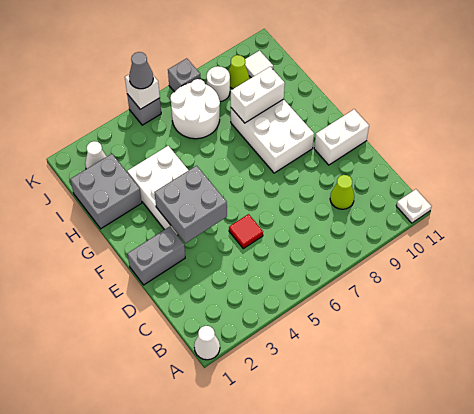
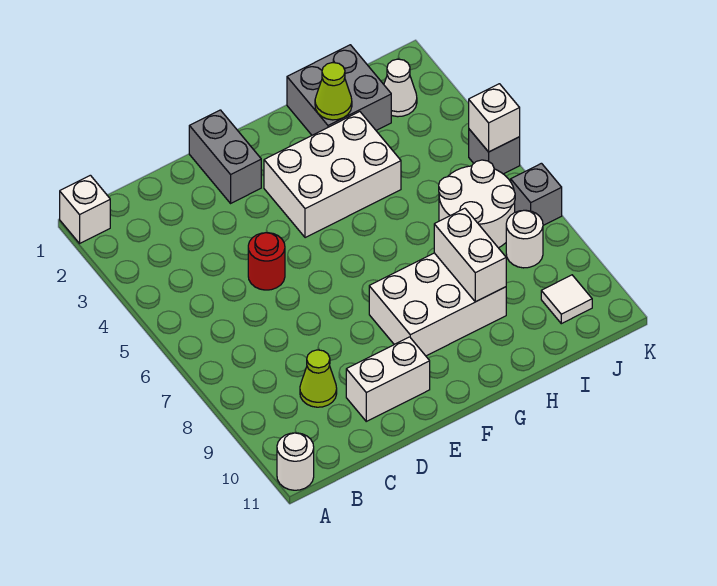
white cone A1 level 1 -> white brick A1 level 1
white plate A11 level 1 -> white round brick A11 level 1
red tile D5 level 1 -> red round brick D5 level 1
grey brick E3:F4 level 2 -> none
white brick E10:E11 level 1 -> white brick D10:E10 level 1
lime cone J9 level 1 -> lime cone H2 level 2
grey cone K5 level 3 -> none

